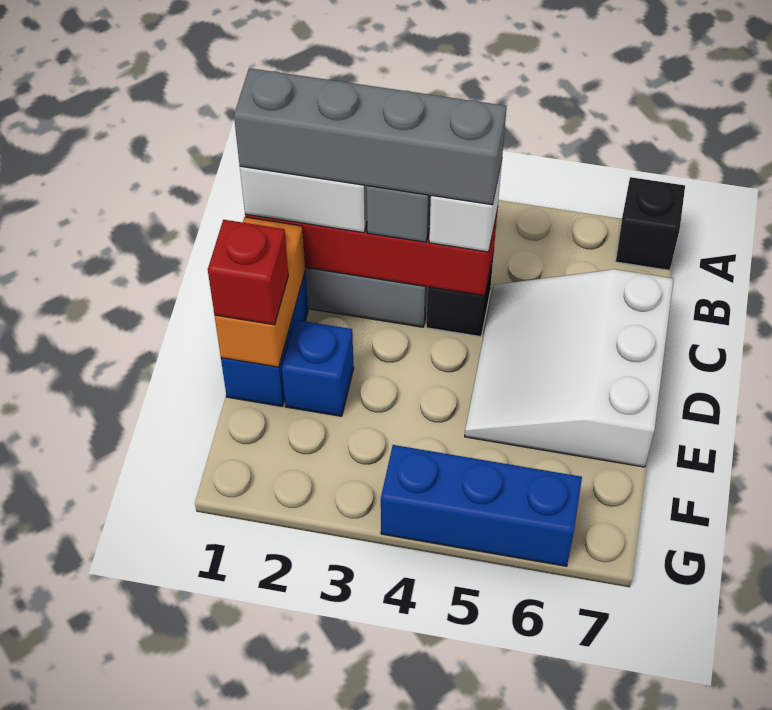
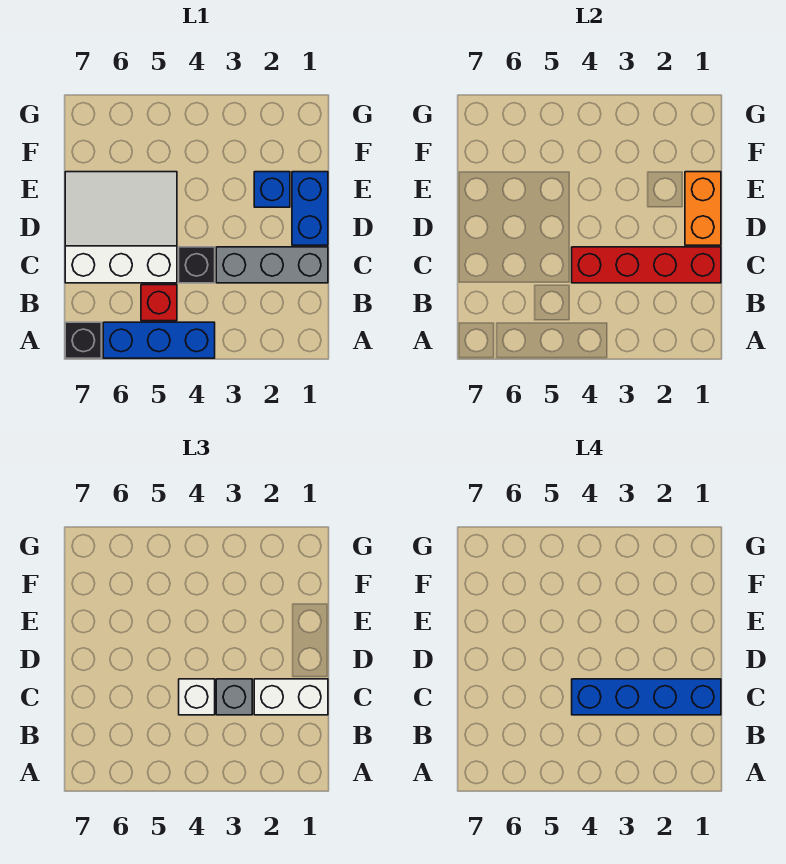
grey brick C1:C4 level 4 -> blue brick C1:C4 level 4
white slope C5:E7 level 1 top 7 -> white slope C5:E7 level 1 top C
red brick E1 level 3 -> red brick B5 level 1
blue brick G4:G6 level 1 -> blue brick A4:A6 level 1

